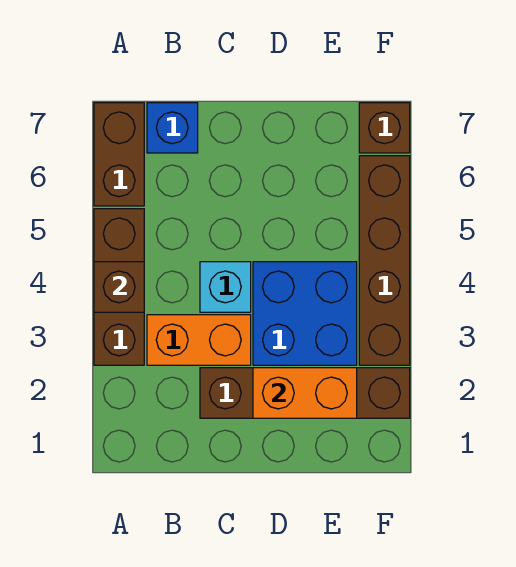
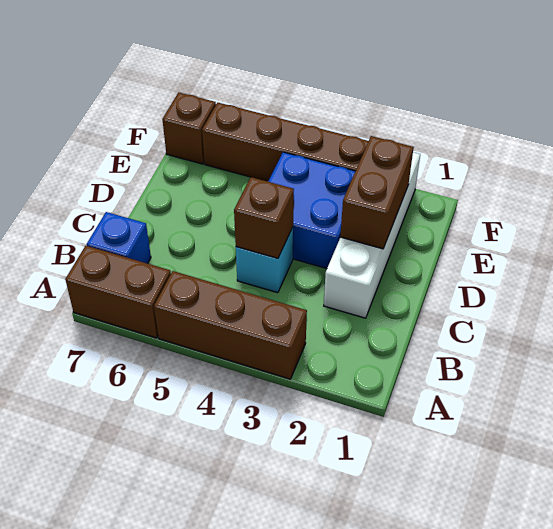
brown brick A4 level 2 -> brown brick C4 level 2
orange brick B3:C3 level 1 -> none
brown brick C2:F2 level 1 -> white brick C2:F2 level 1
orange brick D2:E2 level 2 -> brown brick D2:E2 level 2

